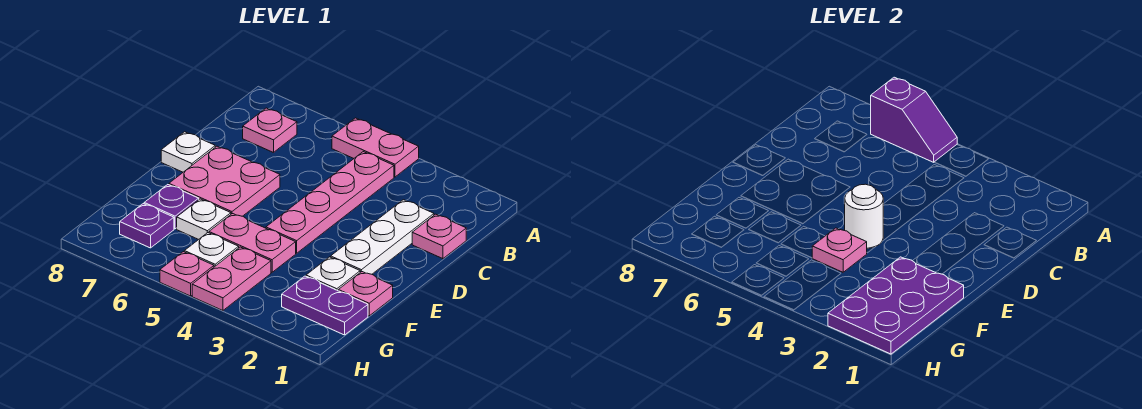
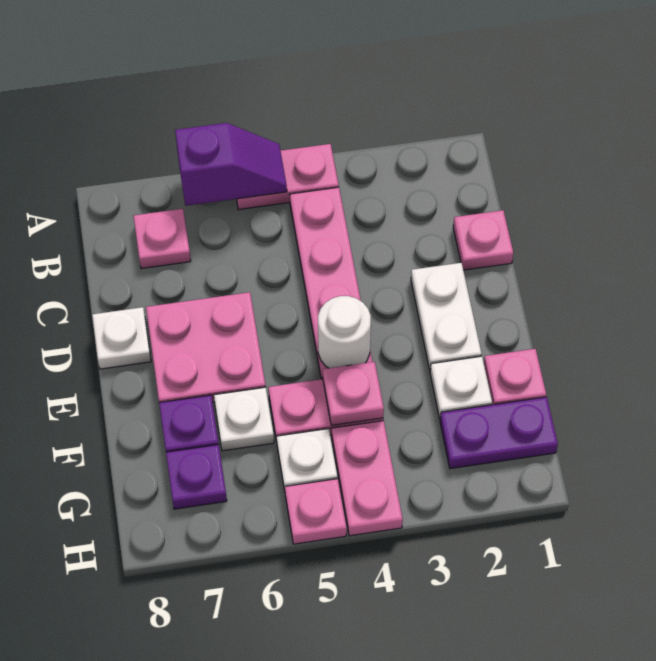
white plate C2:E2 level 1 -> white plate D2:E2 level 1
purple plate F1:H2 level 2 -> none

